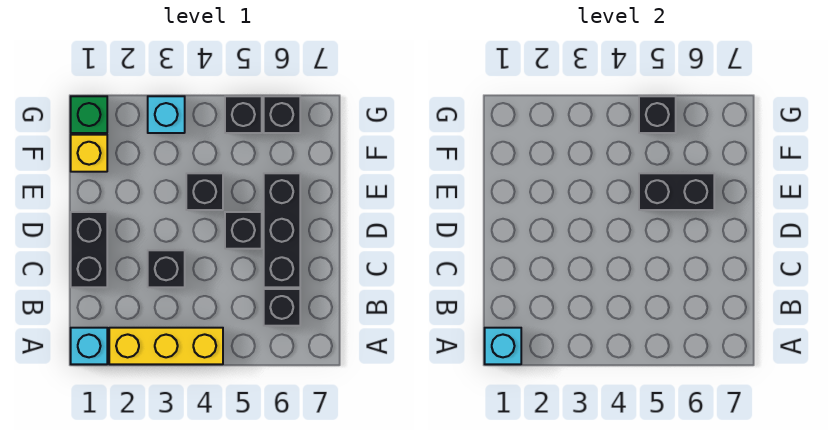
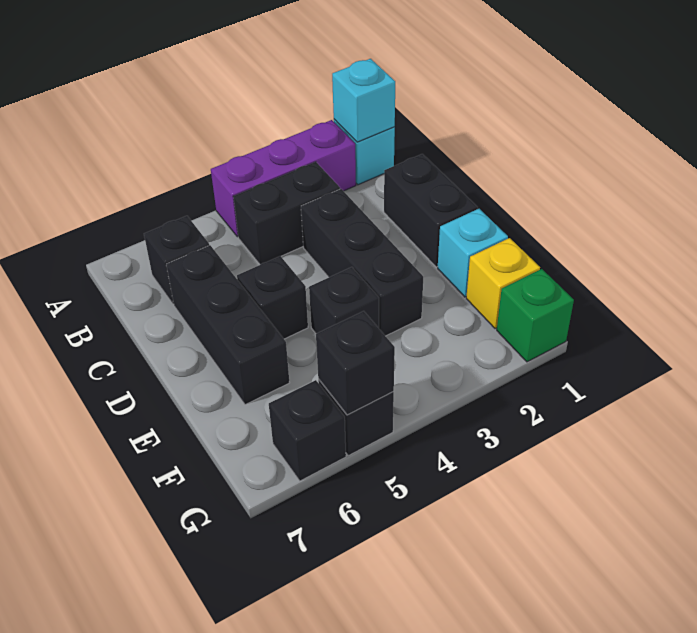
yellow brick A2:A4 level 1 -> purple brick A2:A4 level 1
black brick C3 level 1 -> black brick C3:E3 level 1
black brick E5:E6 level 2 -> black brick B3:B4 level 1
cyan brick G3 level 1 -> cyan brick E1 level 1

